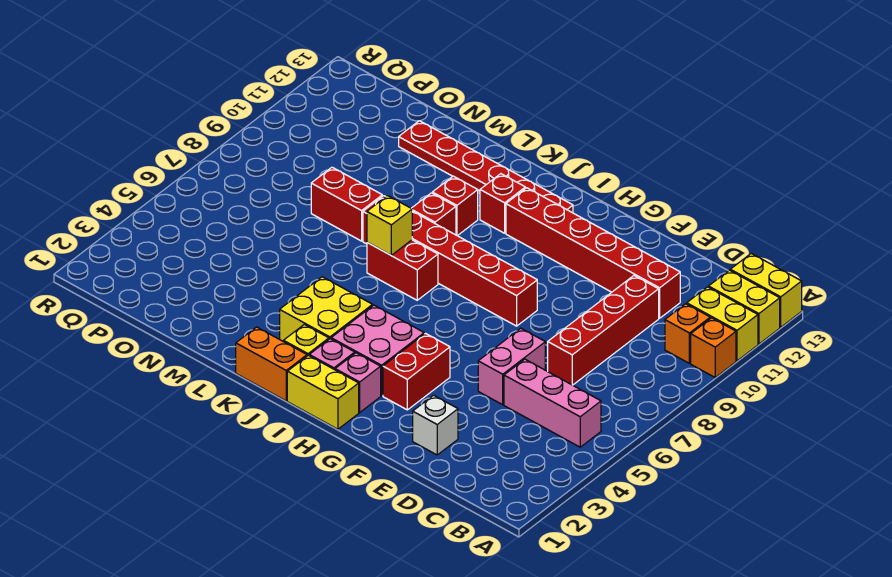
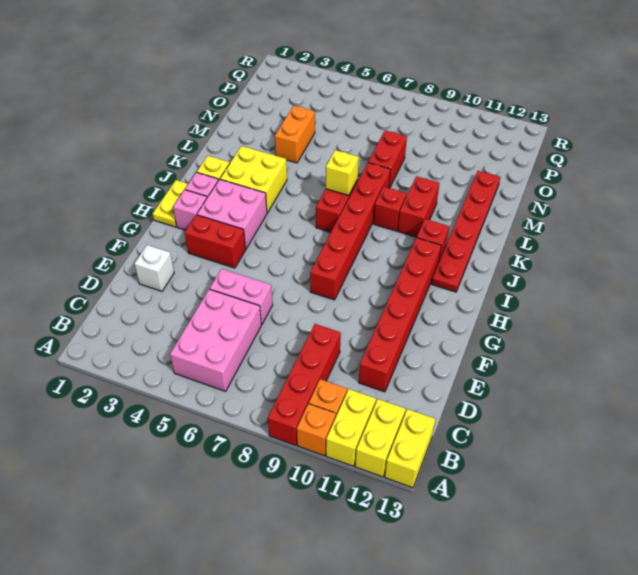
pink brick B5:D5 level 1 -> pink brick B5:D6 level 1
red brick D7:D10 level 1 -> red brick A9:D9 level 1
yellow brick H1:I1 level 1 -> yellow plate H1:I1 level 1
orange brick J1:K1 level 1 -> orange brick M4:N4 level 1
red brick K10 level 1 -> red brick K10:L10 level 1

